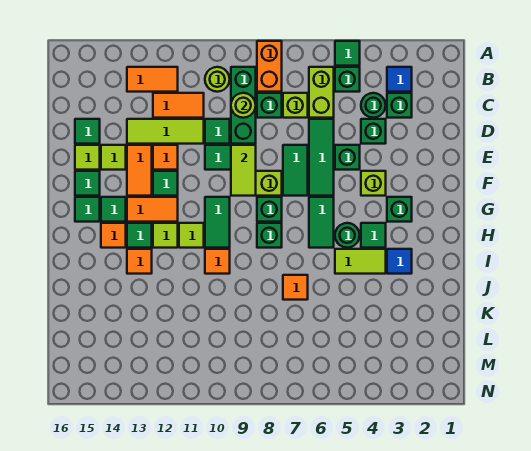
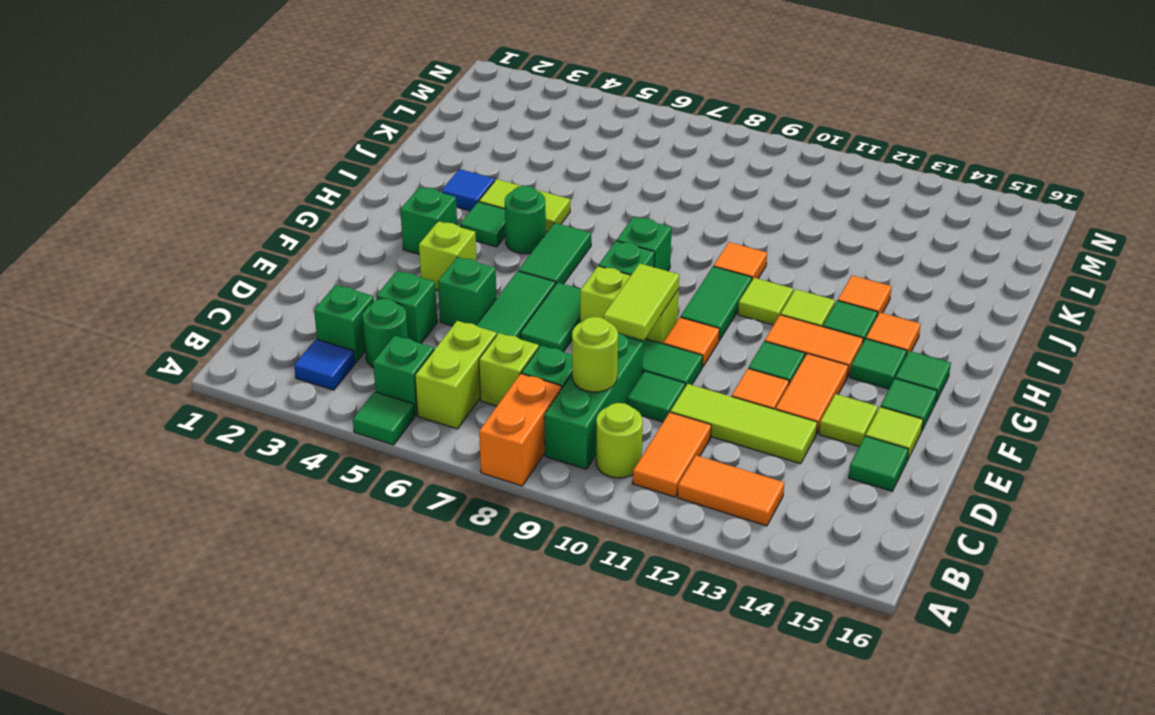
orange tile C11:C12 level 1 -> orange tile B11:C11 level 1
orange tile J7 level 1 -> orange tile F10 level 1

